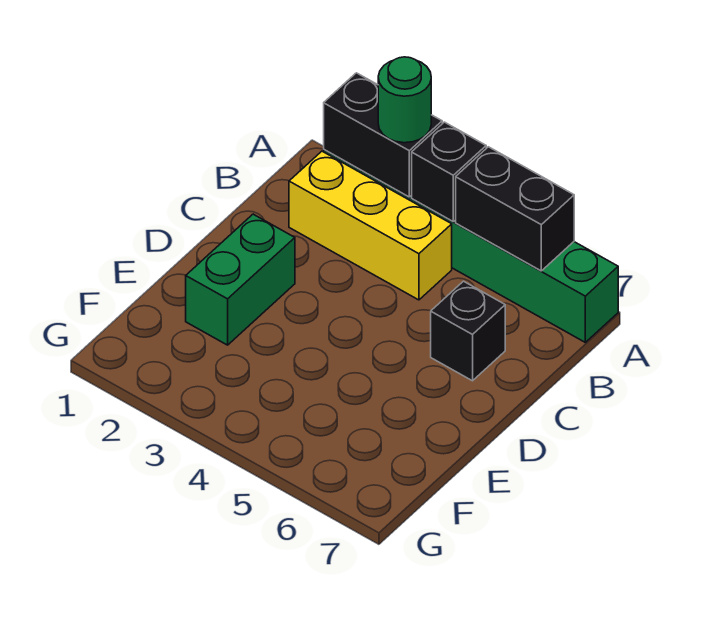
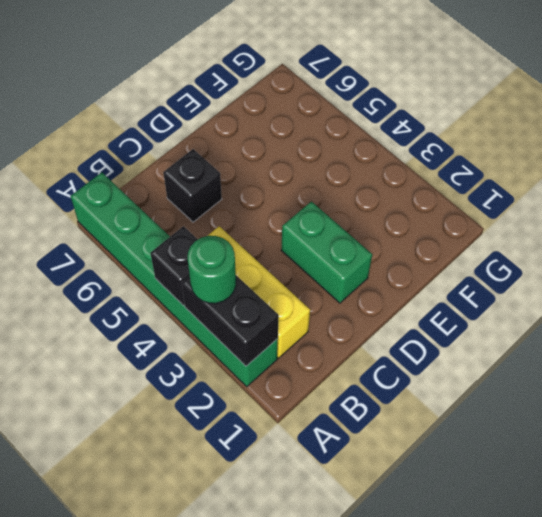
black brick A5:A6 level 2 -> none
green brick D2:E2 level 1 -> green brick D2:D3 level 1

